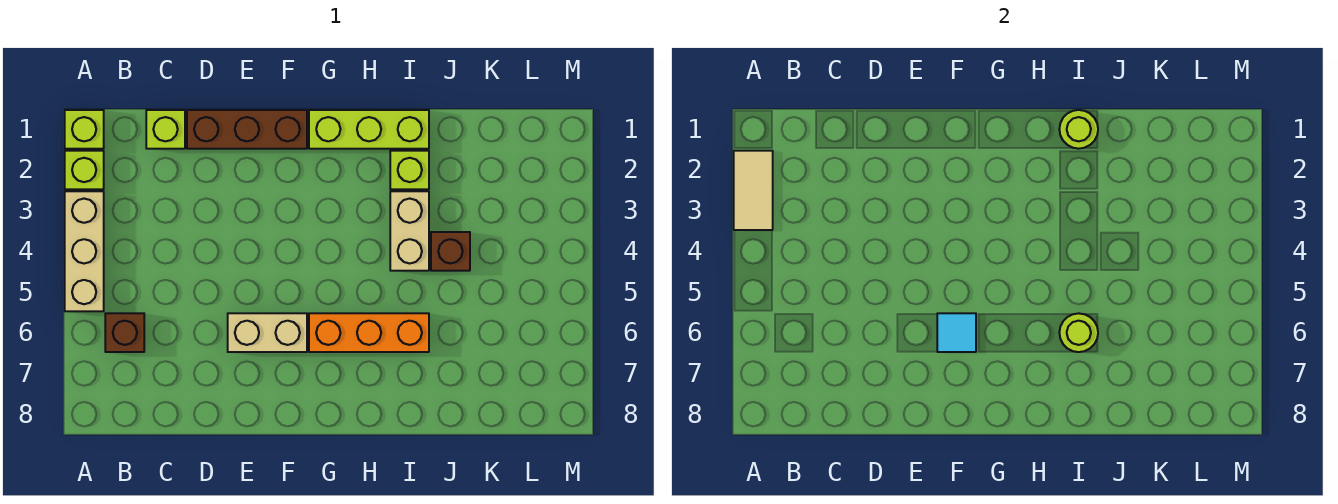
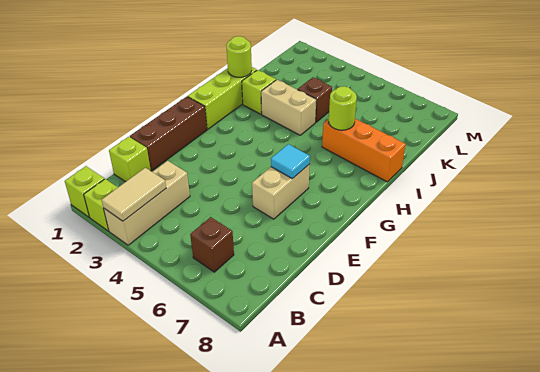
tan tile A2:A3 level 2 -> tan tile A3:B3 level 2
tan brick A3:A5 level 1 -> tan brick A3:C3 level 1
orange brick G6:I6 level 1 -> orange brick I6:I8 level 1

